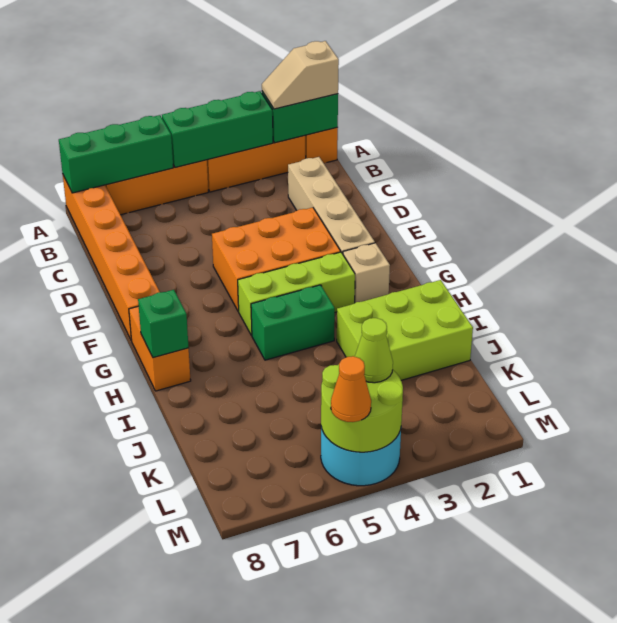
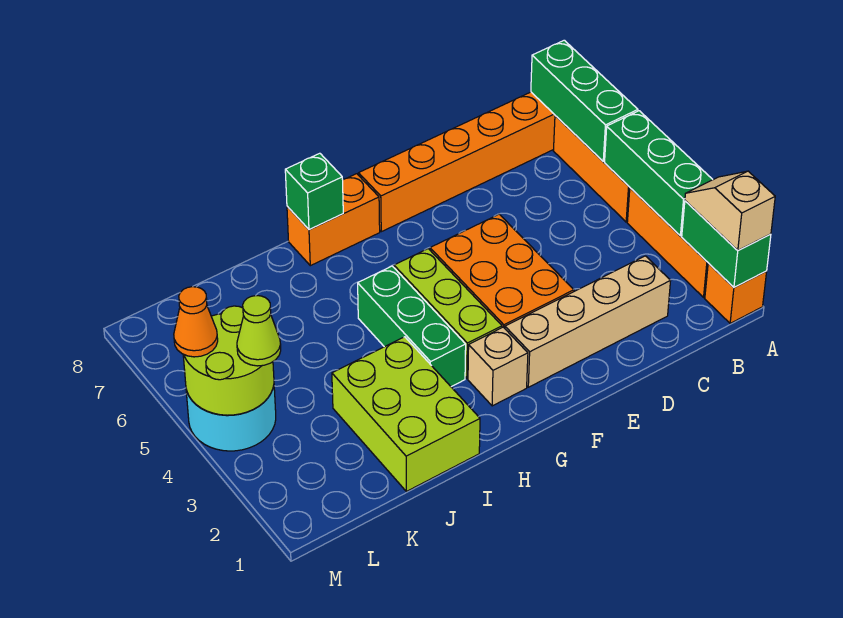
green brick H4:H5 level 1 -> green brick H3:H5 level 1

